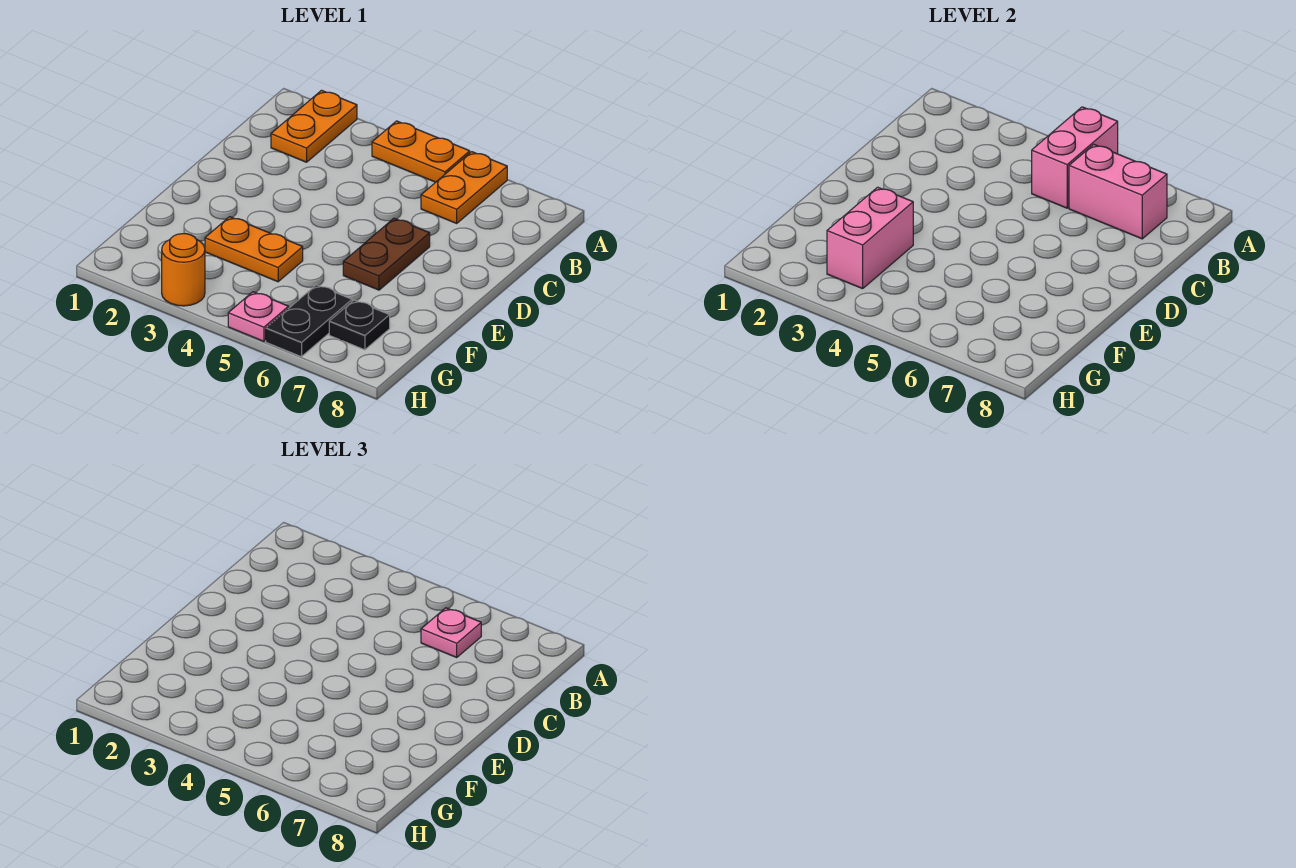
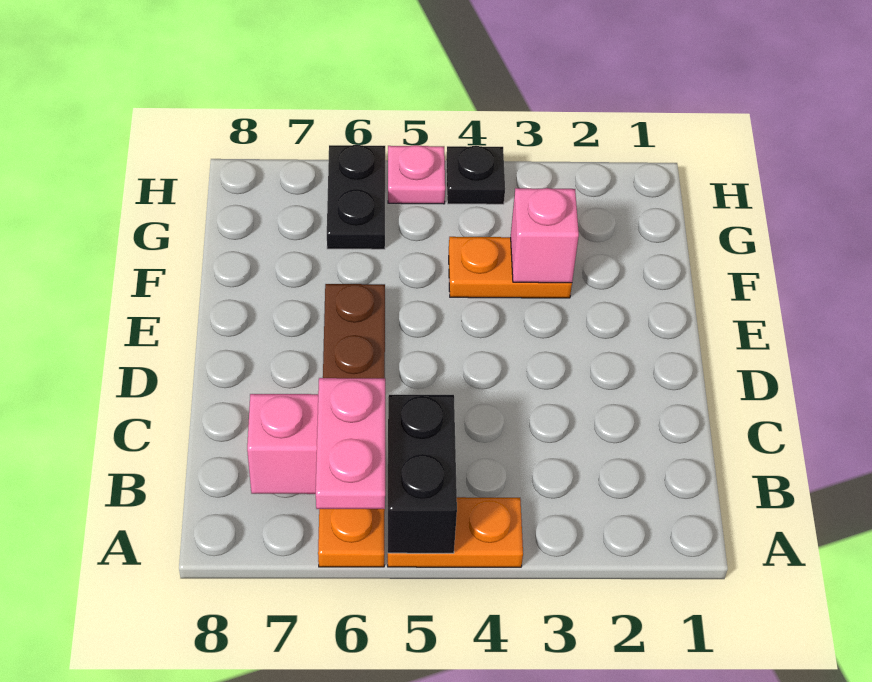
orange plate A2:B2 level 1 -> none
pink brick A5:B5 level 2 -> black brick A5:B5 level 2
pink plate B6 level 3 -> pink plate A6:B6 level 3
pink brick F3:G3 level 2 -> pink brick F3 level 2
black plate G7 level 1 -> black plate H4 level 1
orange round brick H3 level 1 -> none

